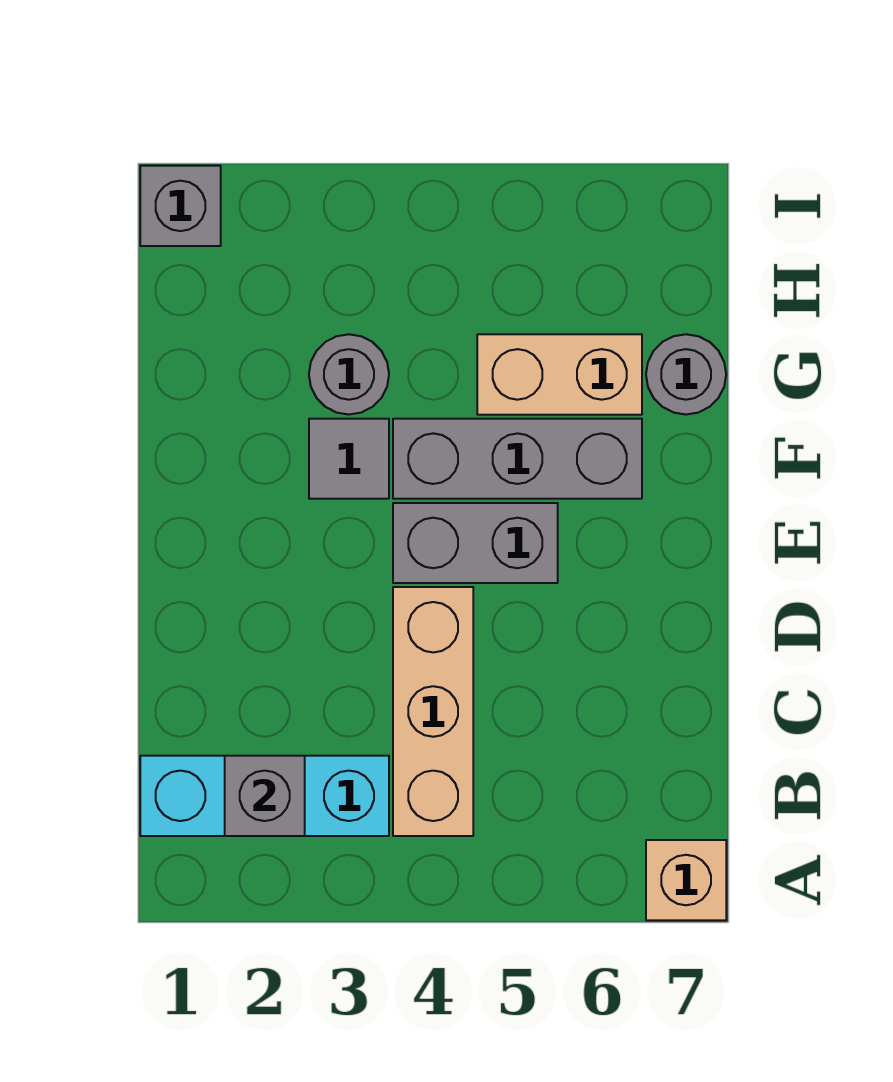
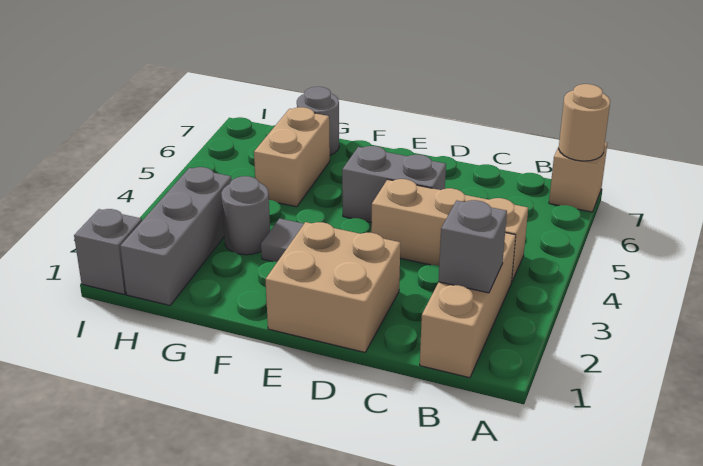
none -> tan round brick A7 level 2
cyan brick B1:B3 level 1 -> tan brick B1:B3 level 1
none -> tan brick D1:E2 level 1
grey brick E4:E5 level 1 -> grey brick D5:E5 level 1
grey brick F4:F6 level 1 -> grey brick H1:H3 level 1

